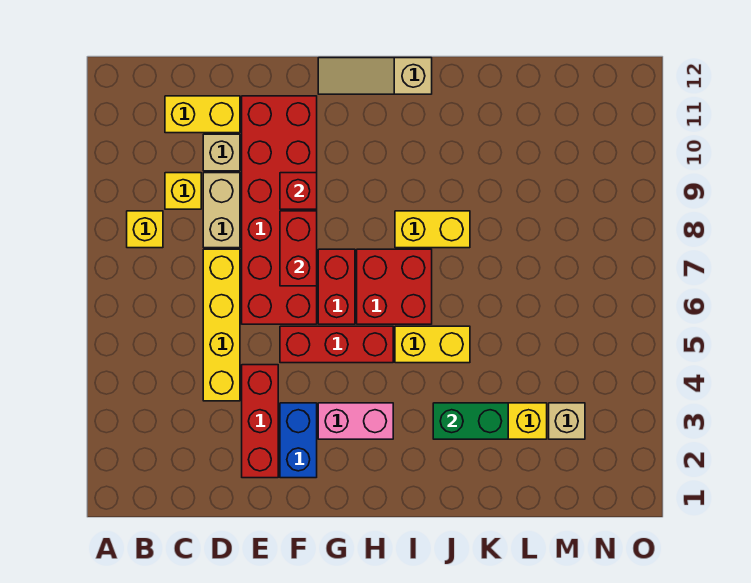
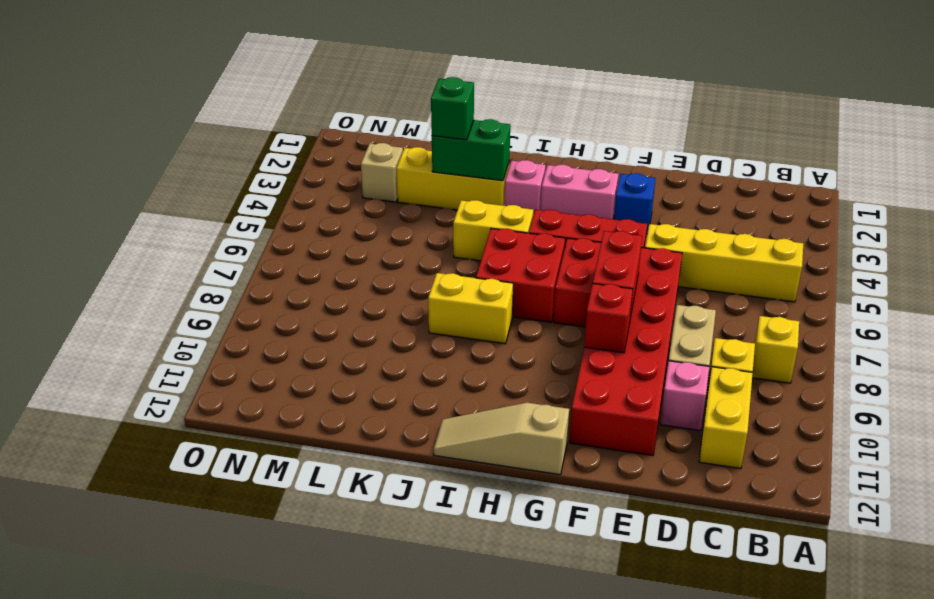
yellow brick C11:D11 level 1 -> yellow brick C10:C11 level 1
yellow brick D4:D7 level 1 -> yellow brick B5:E5 level 1
tan brick D10 level 1 -> pink brick D10 level 1
red brick E2:E4 level 1 -> none
blue brick F2:F3 level 1 -> blue brick F3 level 1
tan slope G12:I12 level 1 top I -> tan slope G12:I12 level 1 top G
none -> pink brick I3 level 1
none -> green brick K3 level 3

